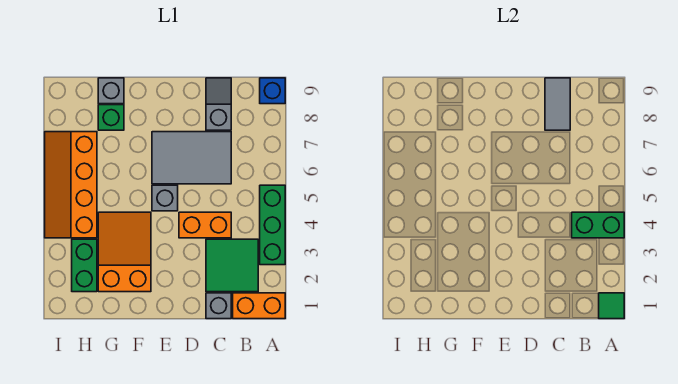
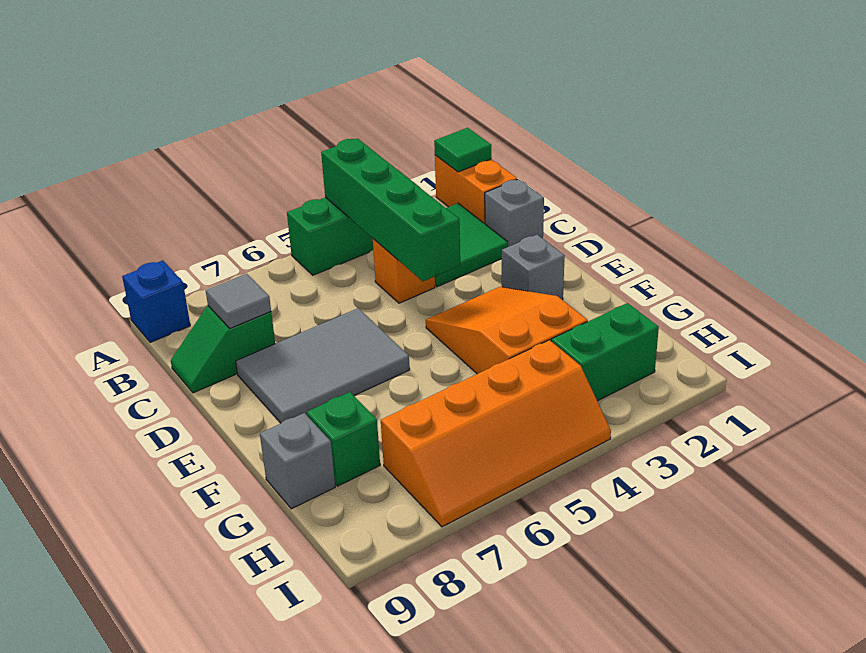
green brick A4:B4 level 2 -> green brick A4:D4 level 2
orange brick C4:D4 level 1 -> orange brick C4 level 1
grey tile C6:E7 level 1 -> grey tile D6:E8 level 1
grey slope C8:C9 level 1 top 8 -> green slope C8:C9 level 1 top 8
grey tile C8:C9 level 2 -> grey tile C8 level 2
grey brick E5 level 1 -> grey brick E2 level 1
orange slope F2:G4 level 1 top 2 -> orange slope E3:G4 level 1 top G

